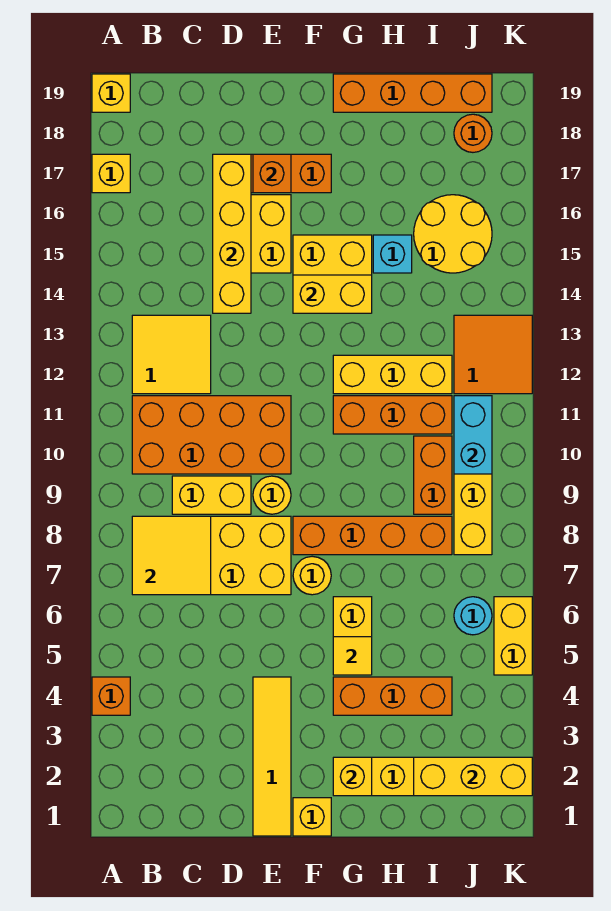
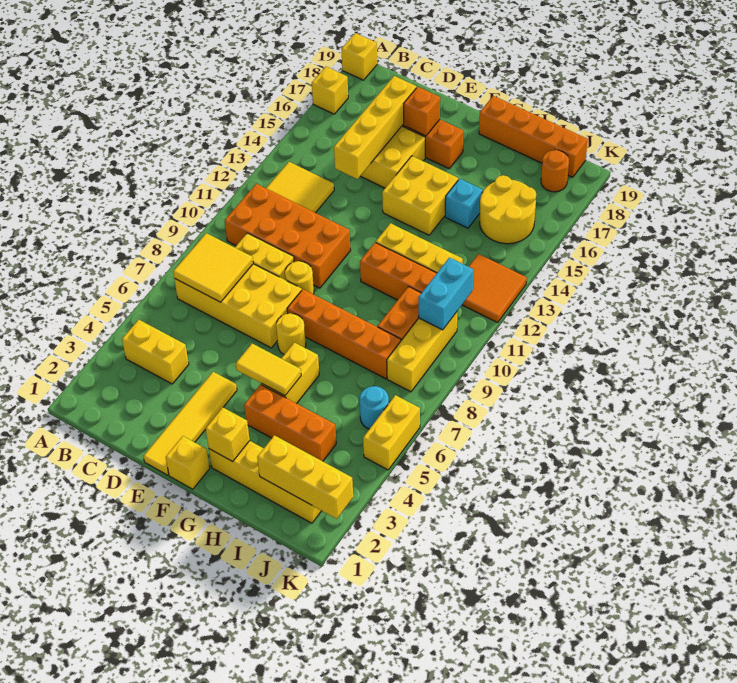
orange brick A4 level 1 -> none
yellow brick F14:G14 level 2 -> yellow brick B4:C4 level 1
yellow tile G5 level 2 -> yellow tile F5:G5 level 2

